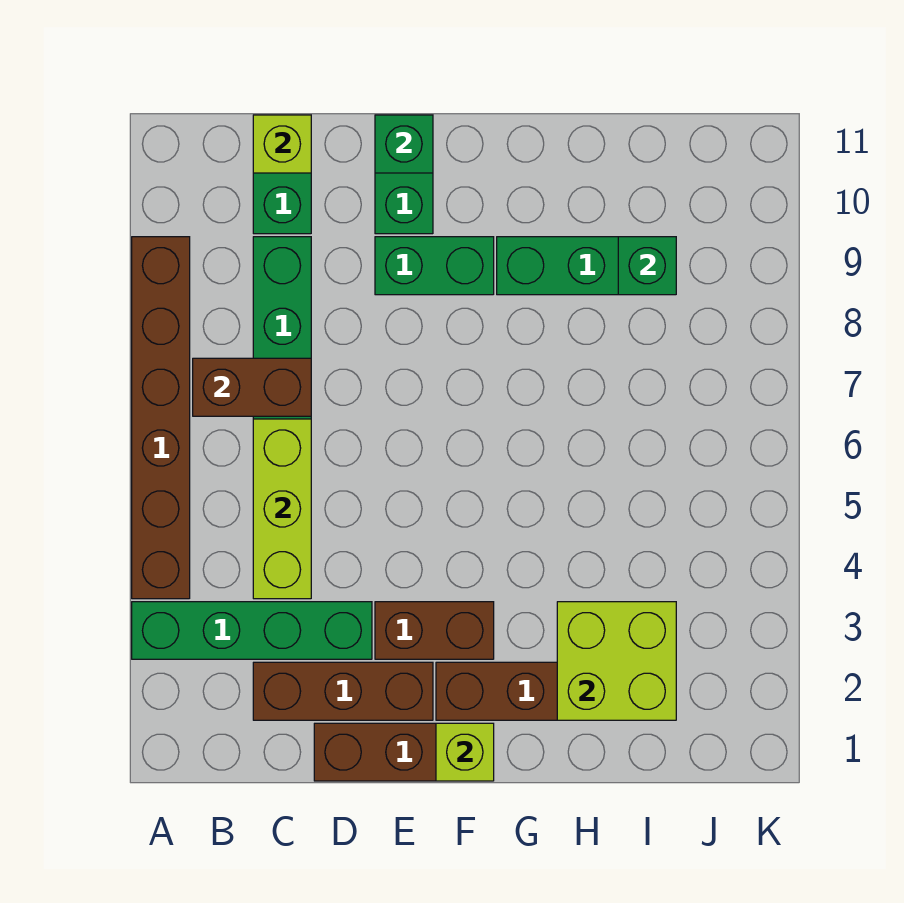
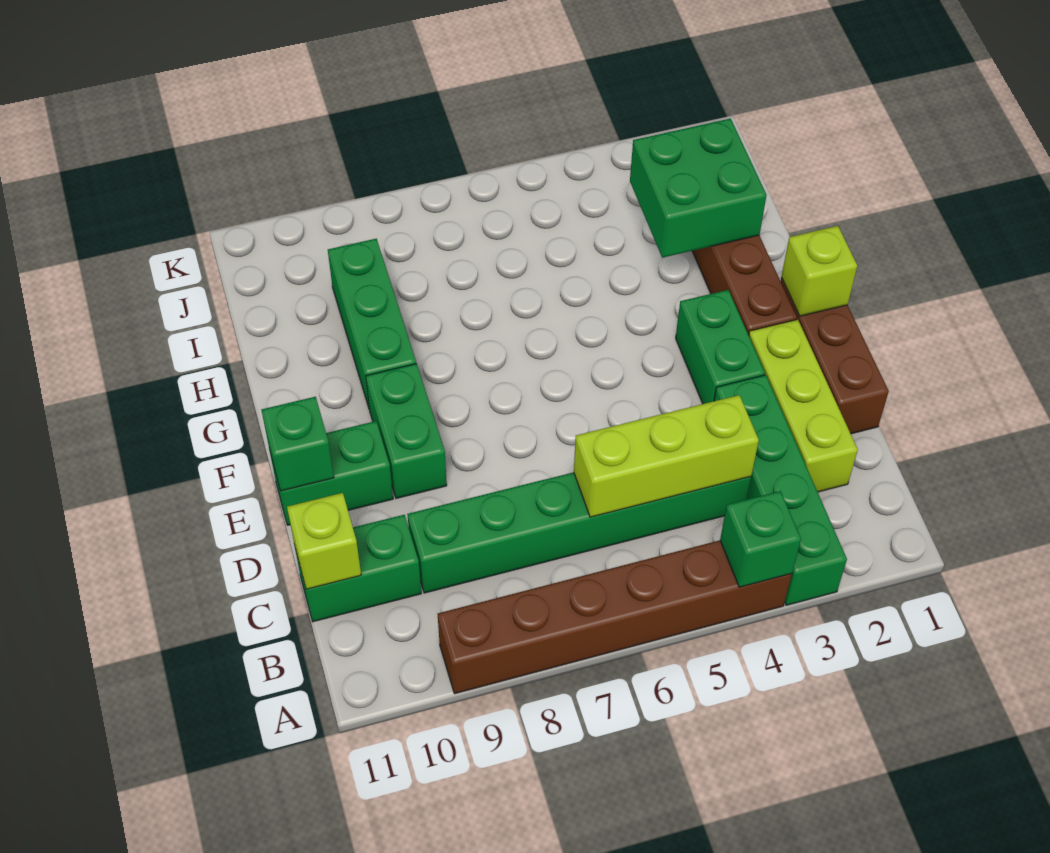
brown brick B7:C7 level 2 -> none
brown brick C2:E2 level 1 -> lime brick C2:E2 level 1
brown brick E3:F3 level 1 -> green brick E3:F3 level 1
lime brick H2:I3 level 2 -> green brick H2:I3 level 2
green brick I9 level 2 -> green brick A4 level 2

